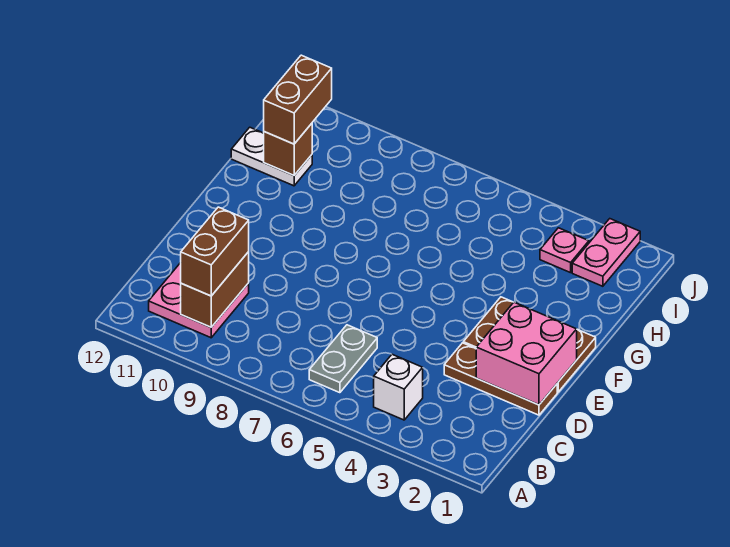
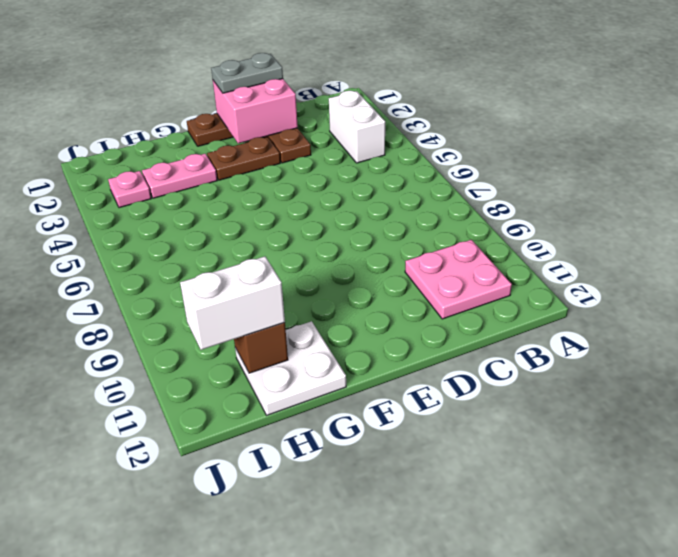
white brick B4 level 1 -> white brick B3:B4 level 1
grey plate B6:C6 level 1 -> grey plate D1:E1 level 3
brown brick B10:C10 level 2 -> none
brown brick B10:C10 level 3 -> none
white plate H11:H12 level 1 -> white plate G11:H12 level 1
brown brick H11:I11 level 3 -> white brick H11:I11 level 3
pink plate I2:J2 level 1 -> pink plate G3:H3 level 1

